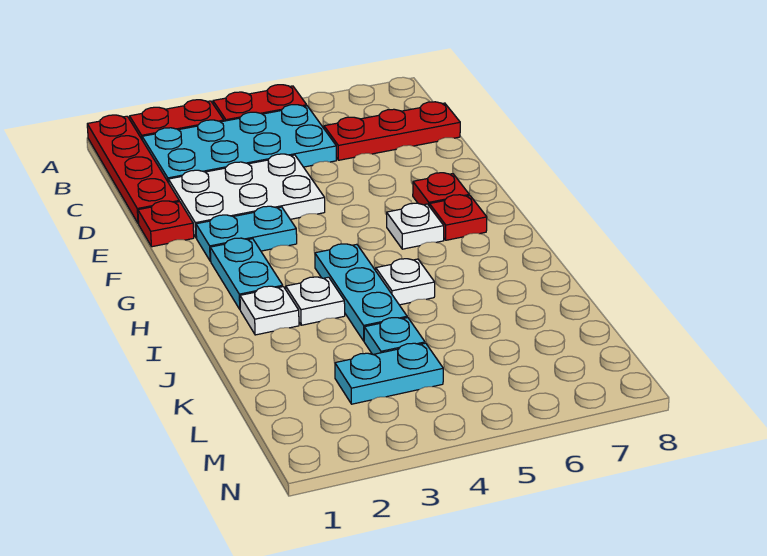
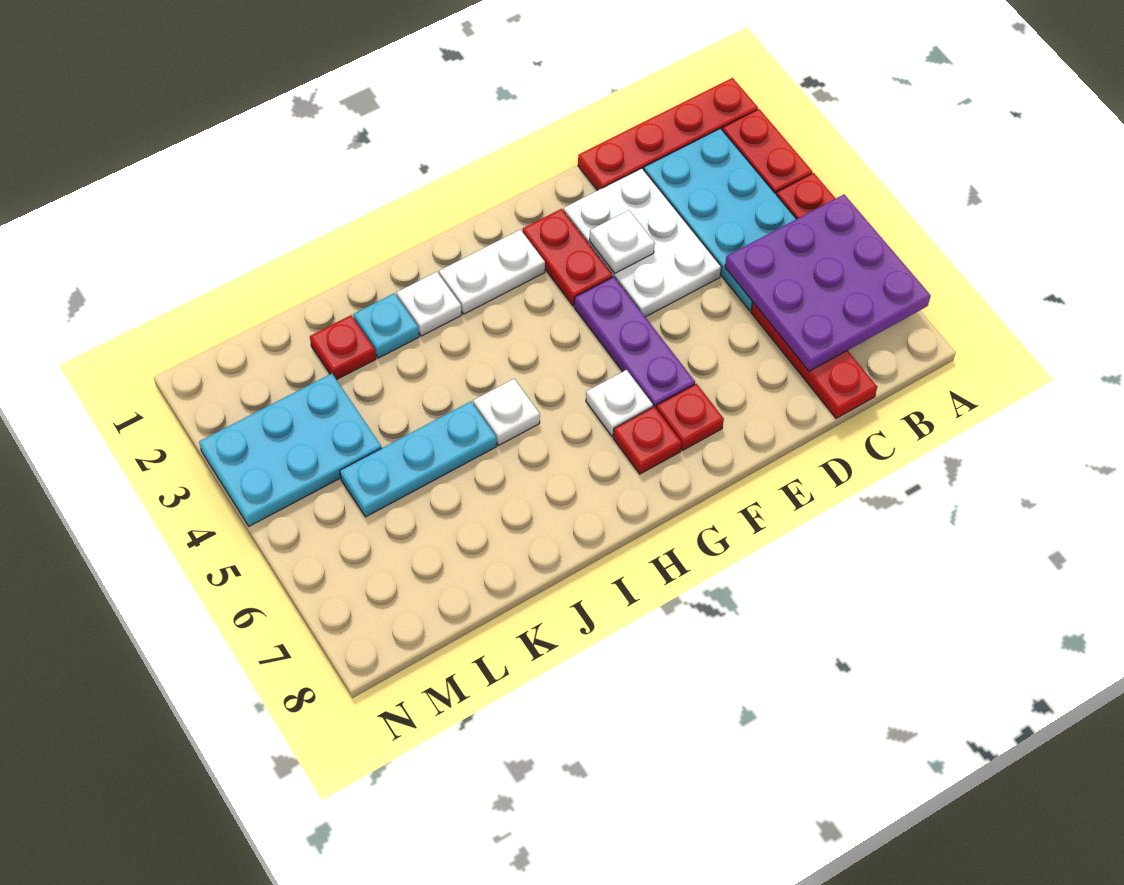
none -> purple plate A5:C7 level 2
red plate E1 level 1 -> red plate K2 level 1
cyan plate F2:F3 level 1 -> red plate F2:F3 level 1
none -> purple plate F4:F6 level 1
cyan plate G2:H2 level 1 -> white plate G2:H2 level 1
cyan plate H4:J4 level 1 -> cyan plate J5:L5 level 1
white plate I3 level 1 -> white plate E3 level 2
cyan plate K4 level 1 -> cyan plate J2 level 1
cyan plate L3:L4 level 1 -> cyan plate L3:N4 level 1

